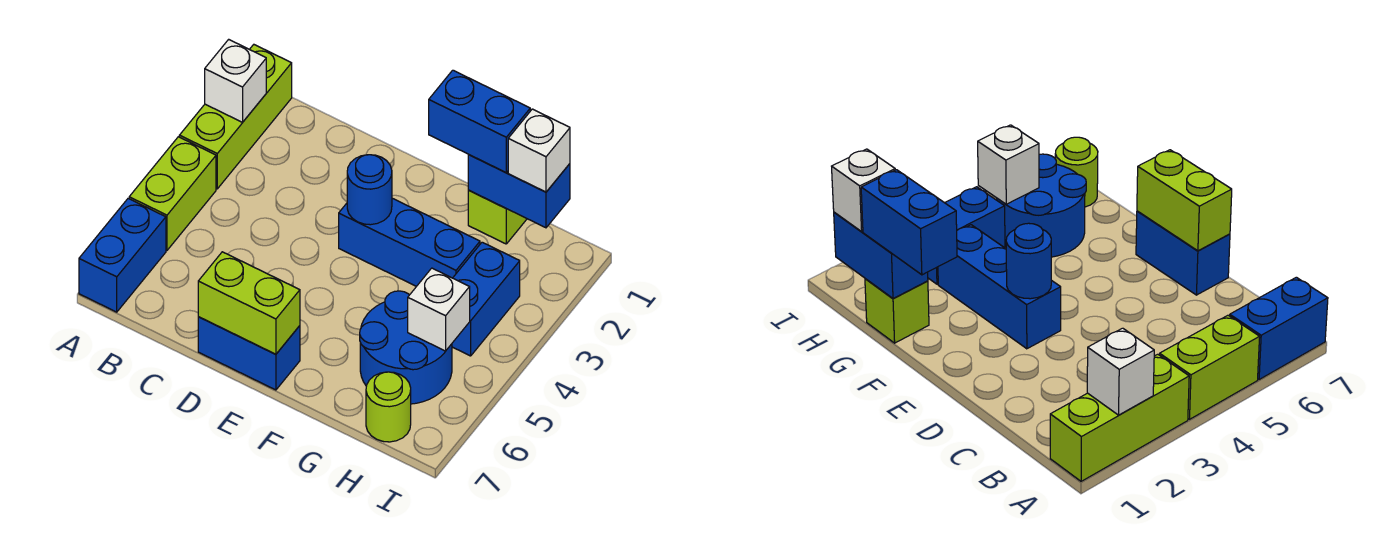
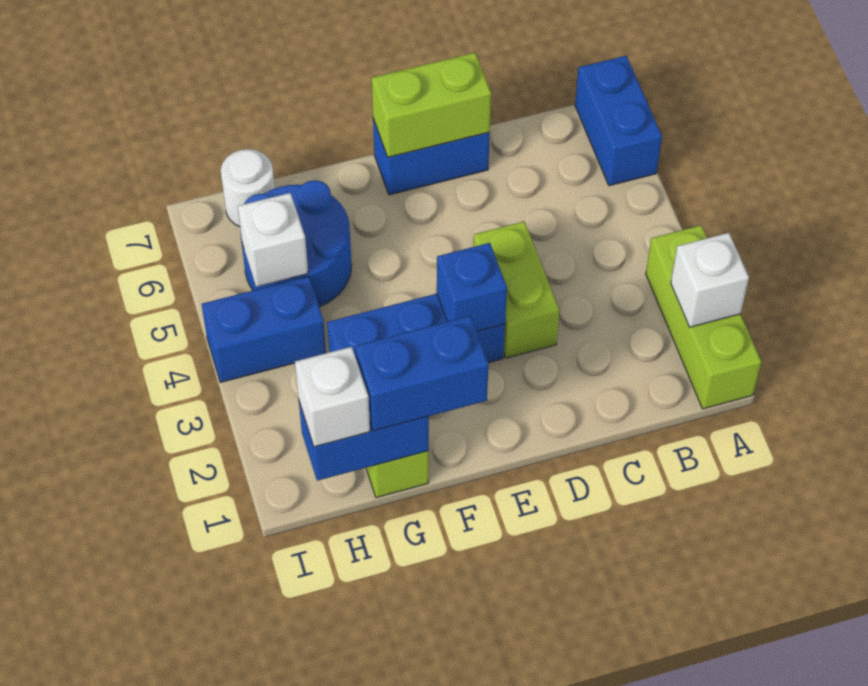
lime brick A4:A5 level 1 -> lime brick D3:D4 level 1
blue round brick E3 level 2 -> blue brick E3 level 2
blue brick H3:H4 level 1 -> blue brick H4:I4 level 1
lime round brick H7 level 1 -> white round brick H7 level 1

